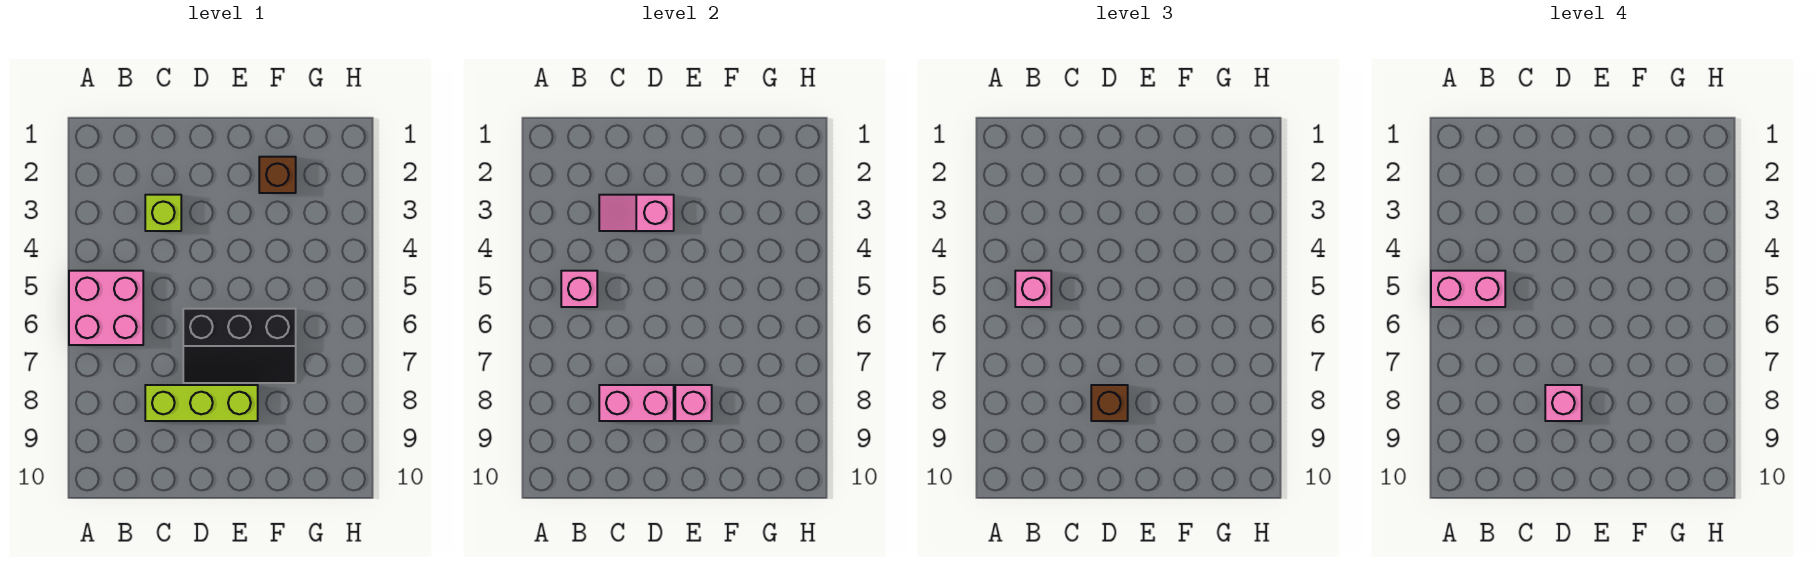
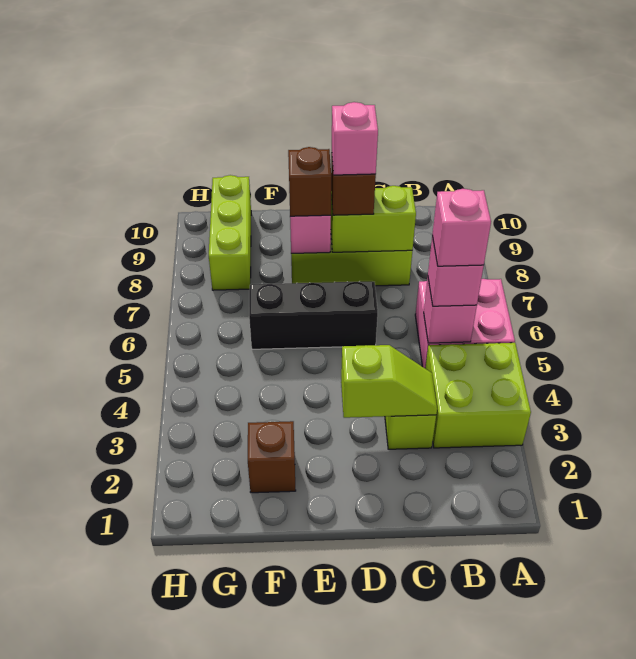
none -> lime brick A3:B4 level 1
pink brick A5:B5 level 4 -> pink brick B5 level 4
pink slope C3:D3 level 2 top D -> lime slope C3:D3 level 2 top D
pink brick C8:D8 level 2 -> lime brick C8:D8 level 2
none -> brown brick E8 level 3
none -> lime brick G8:G10 level 1

